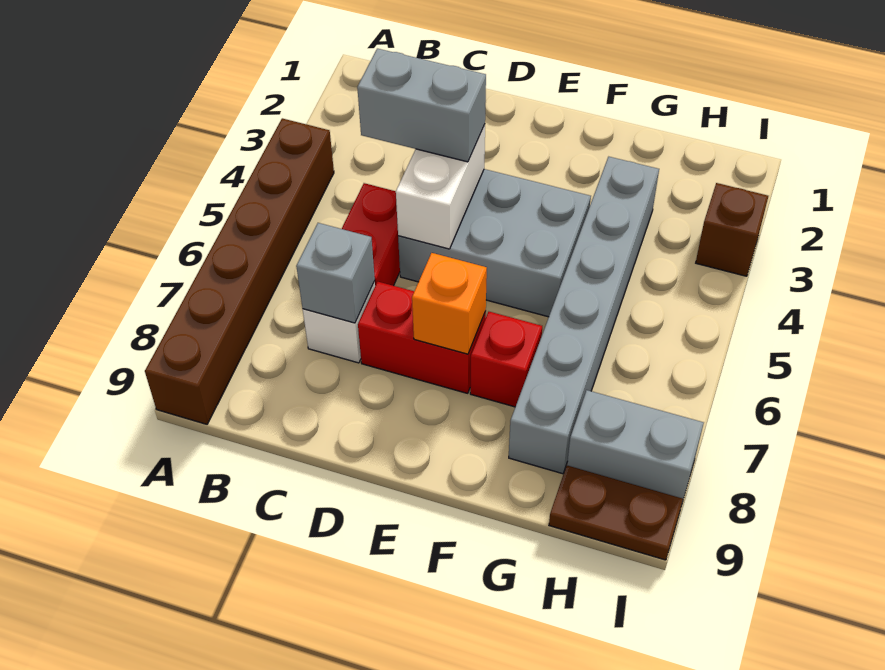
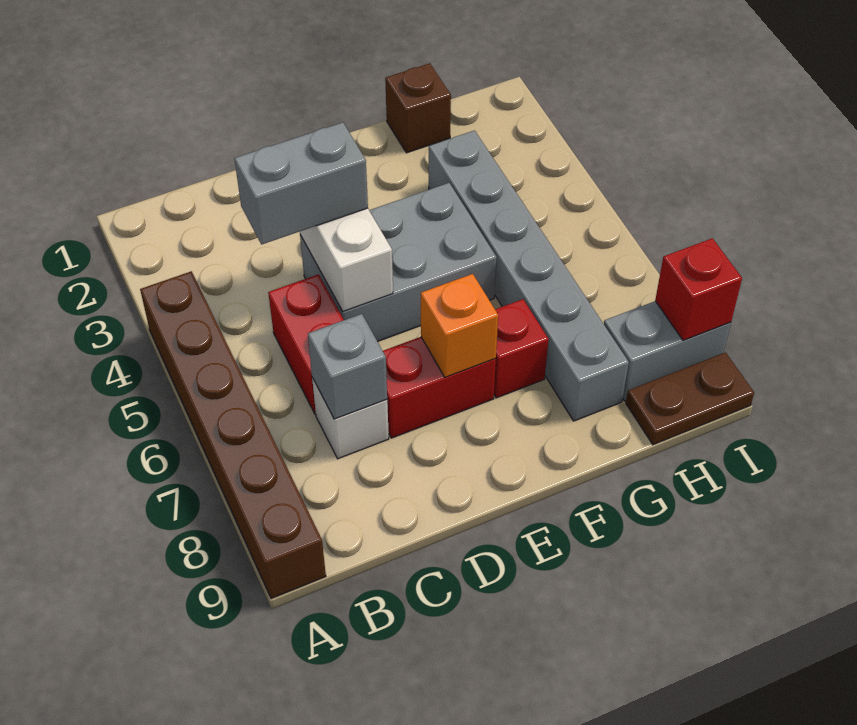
brown brick I3 level 1 -> brown brick G1 level 1
none -> red brick I8 level 2

